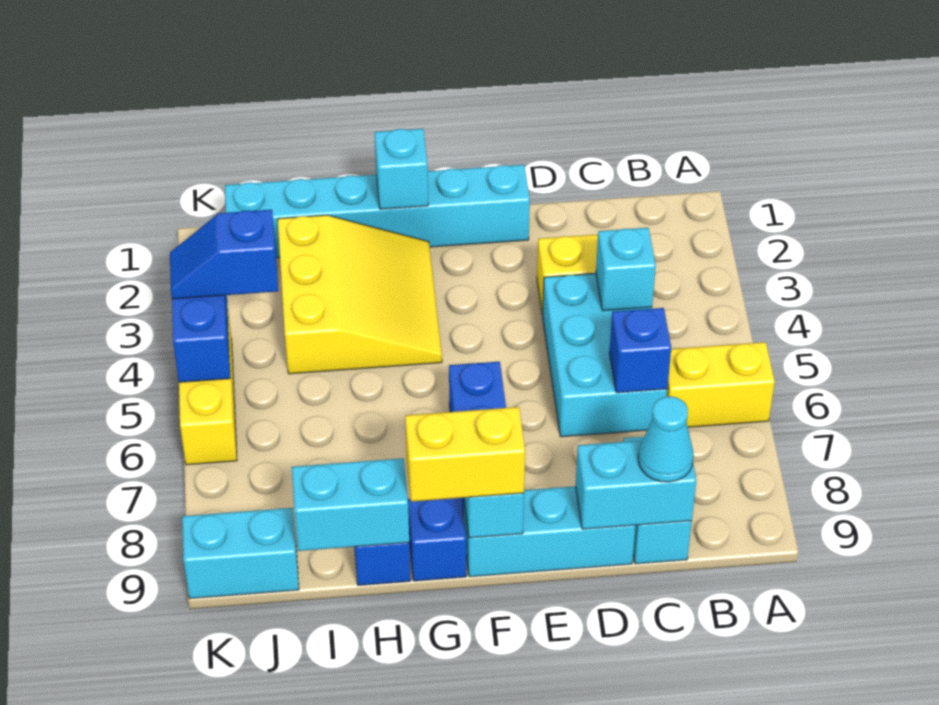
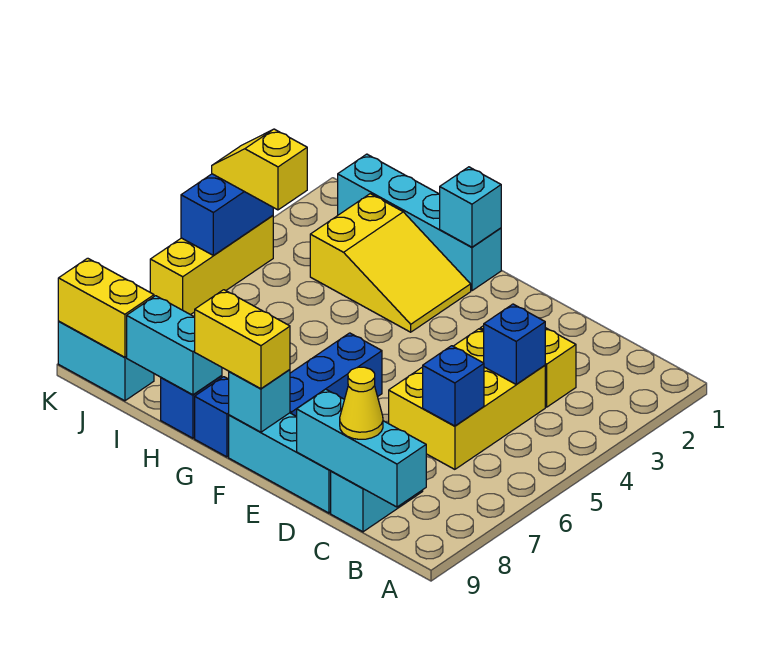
yellow brick A6:B6 level 1 -> yellow brick J9:K9 level 2
cyan brick C4:D6 level 1 -> yellow brick C4:D6 level 1
cyan brick C4 level 2 -> blue brick C4 level 2
cyan brick C9:D9 level 2 -> cyan brick B9:D9 level 2
cyan cone C9 level 3 -> yellow cone C9 level 3
cyan brick E1:J1 level 1 -> cyan brick G1:J1 level 1
yellow slope G2:I4 level 1 top I -> yellow slope G2:I3 level 1 top I
blue slope J4:K4 level 3 top J -> yellow slope J4:K4 level 3 top J

